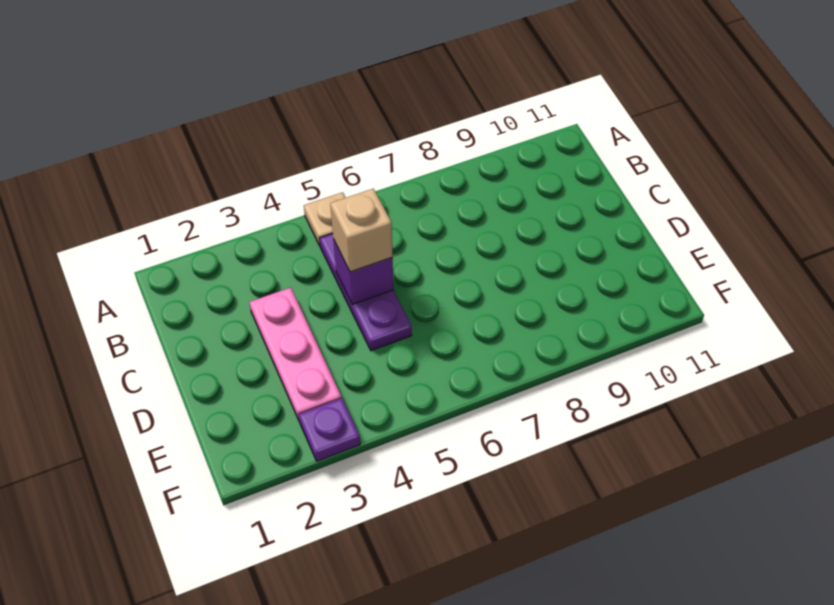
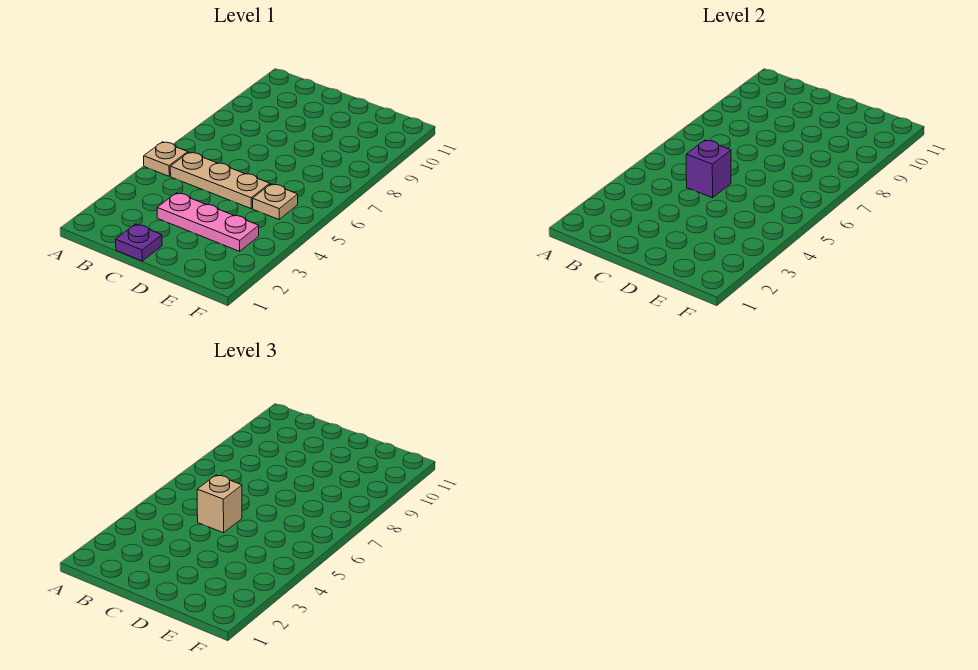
purple plate B5:D5 level 1 -> tan plate B5:D5 level 1
none -> tan plate E5 level 1
purple plate F3 level 1 -> purple plate C1 level 1

